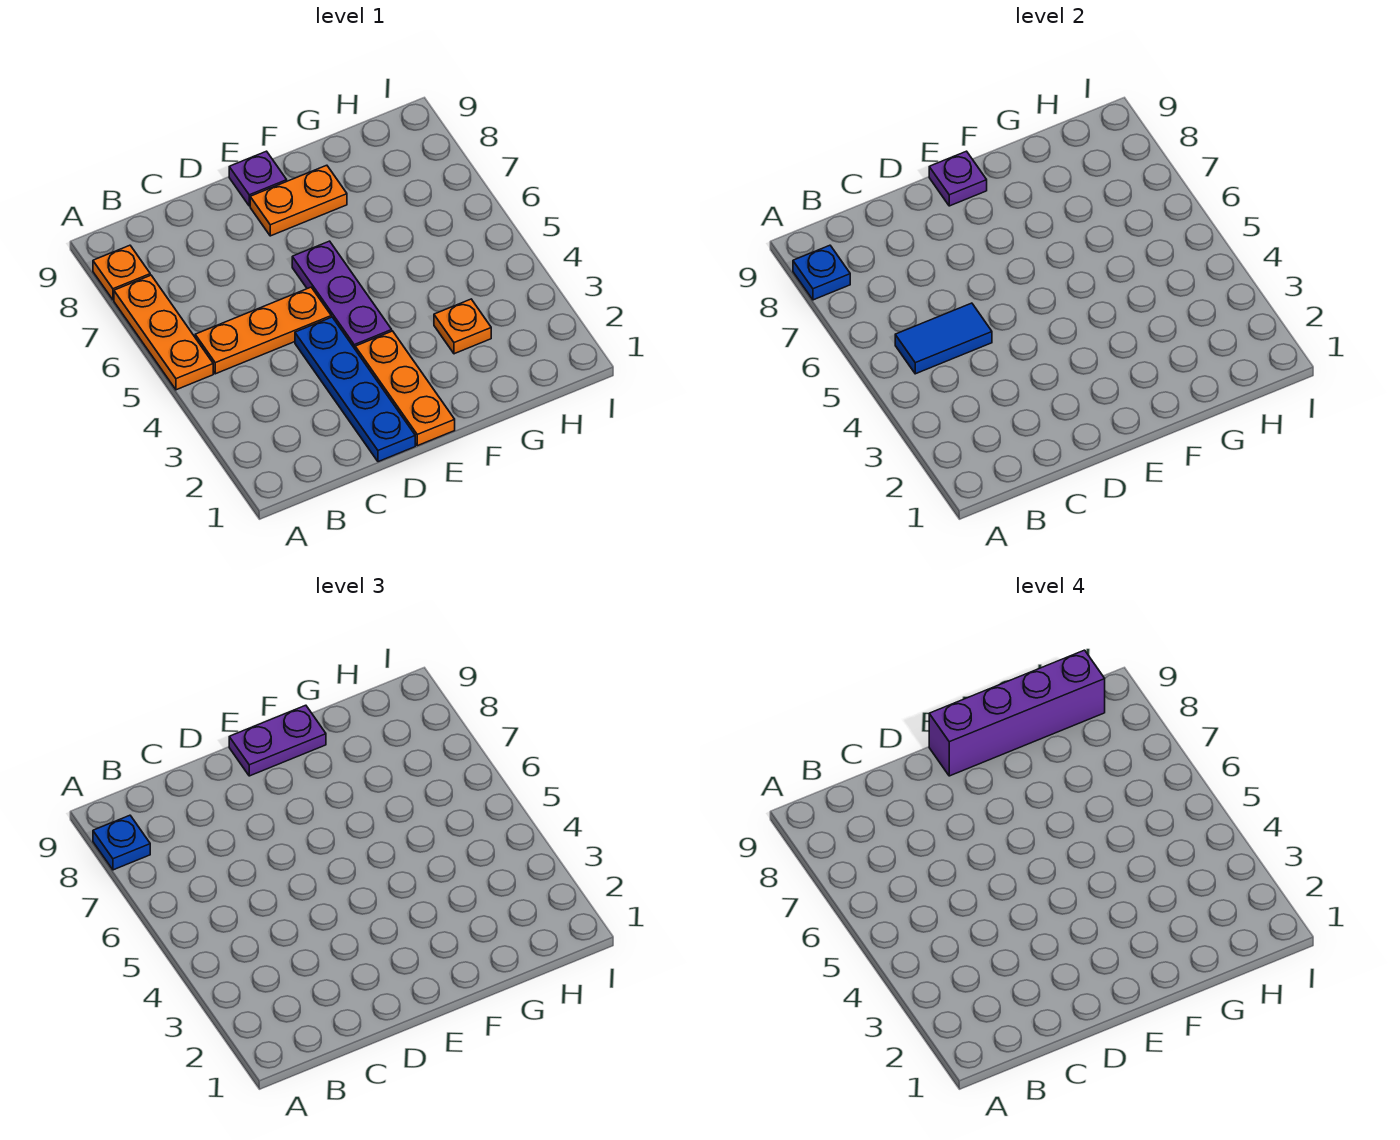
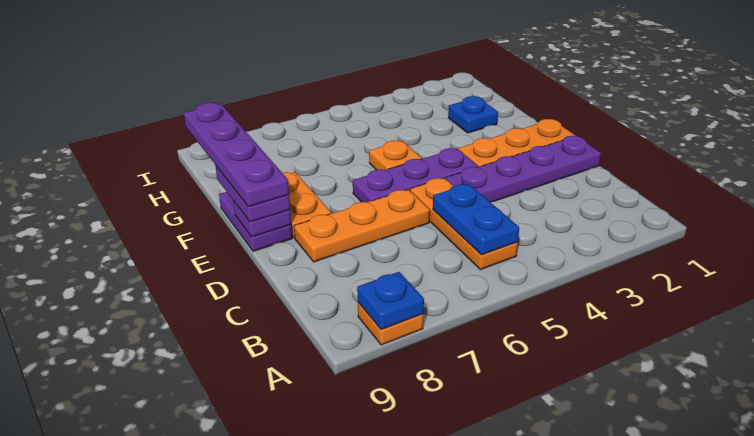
orange plate A5:A7 level 1 -> orange plate D6:D8 level 1
blue plate A8 level 3 -> blue plate G2 level 1
blue tile B5:C5 level 2 -> blue plate B5:C5 level 2
blue plate D1:D4 level 1 -> purple plate D1:D4 level 1
purple plate E9 level 1 -> purple plate E9:F9 level 1
purple brick E9:H9 level 4 -> purple plate E9:H9 level 4
orange plate G3 level 1 -> orange plate F5 level 1

